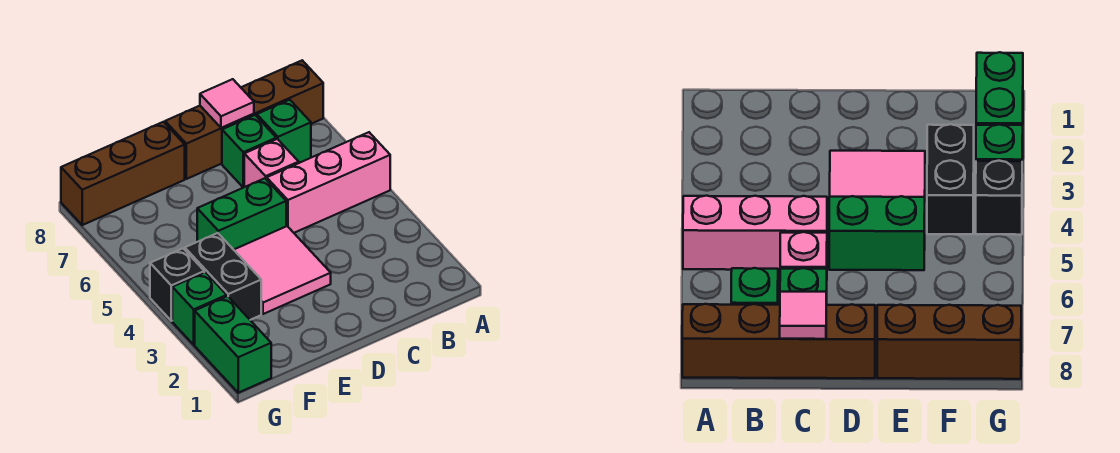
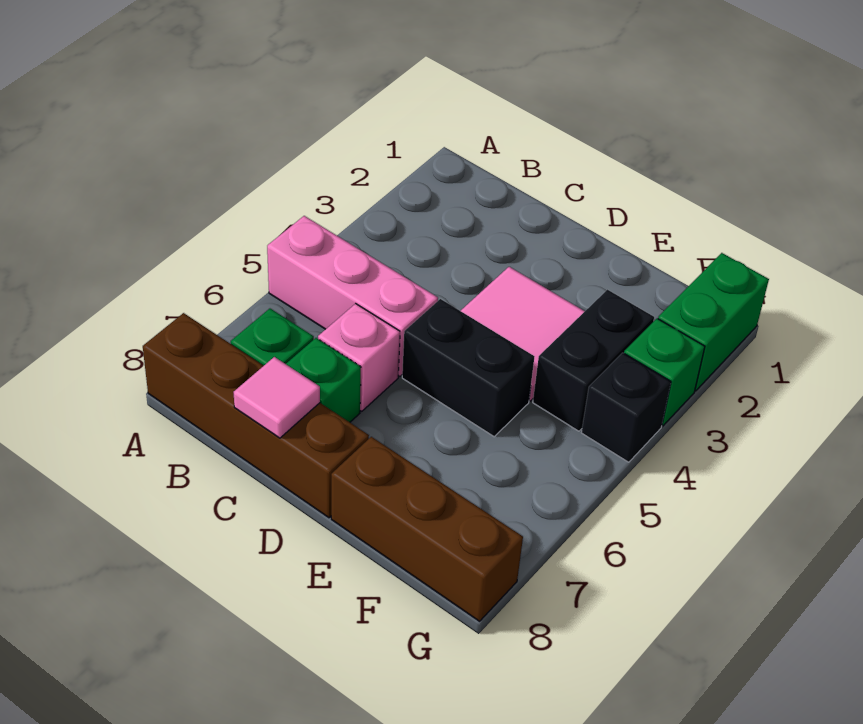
green brick D5:E5 level 1 -> black brick D5:E5 level 1

